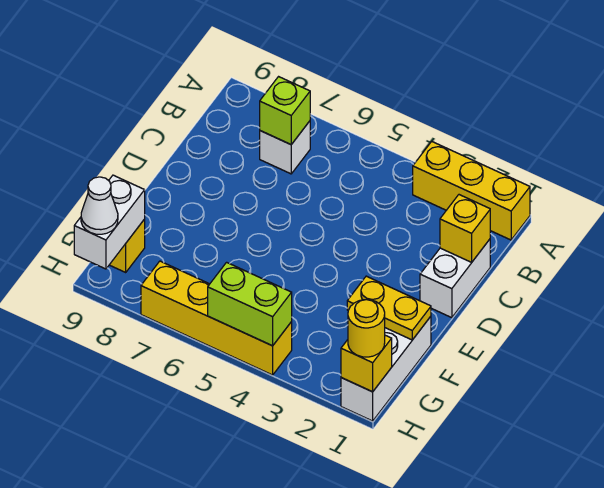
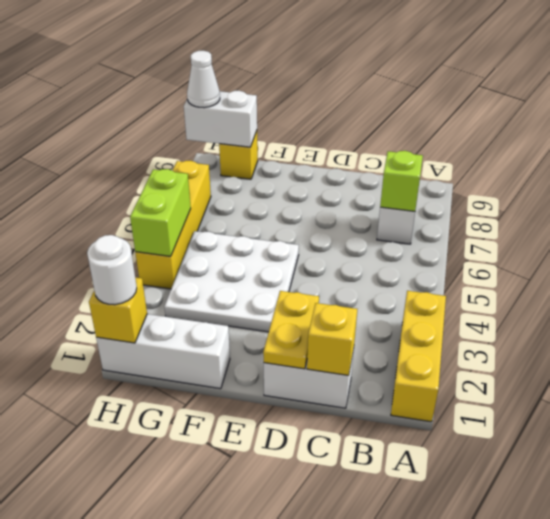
none -> white plate E3:G5 level 1
yellow plate F1:F2 level 2 -> yellow plate D1:D2 level 2
yellow round brick H1 level 3 -> white round brick H1 level 3

